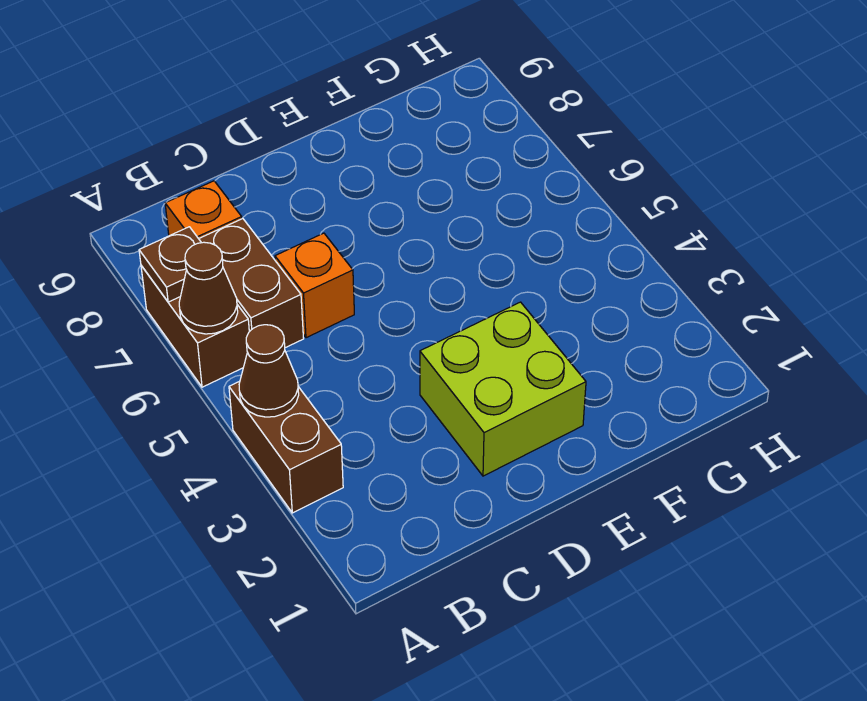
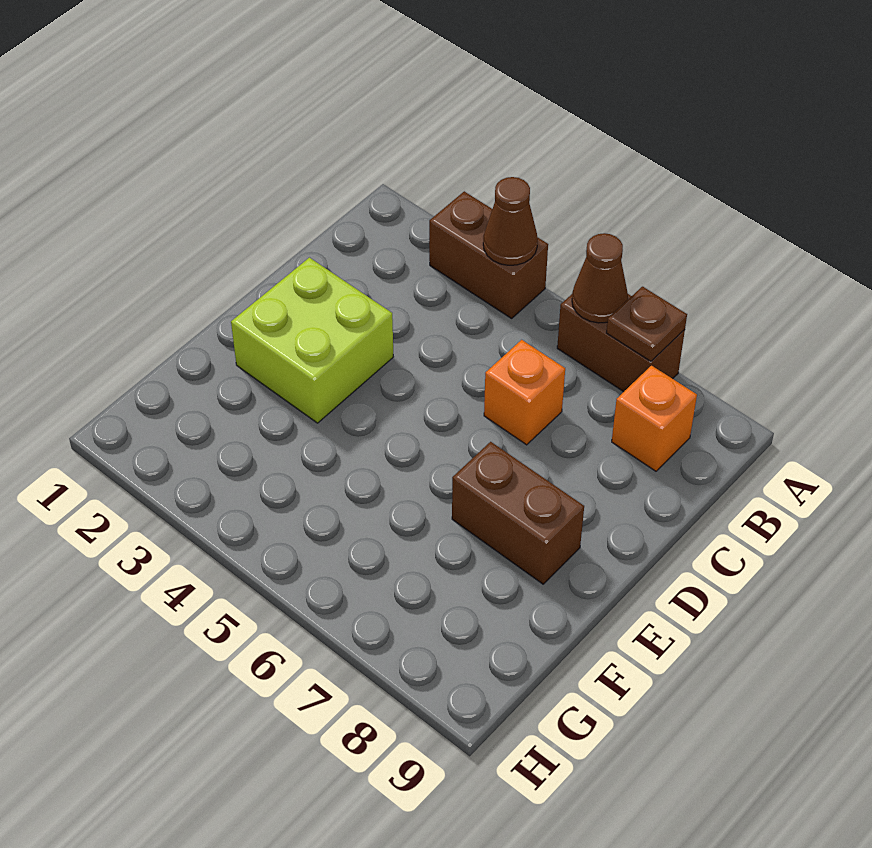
brown brick B6:B7 level 1 -> brown brick E7:E8 level 1

